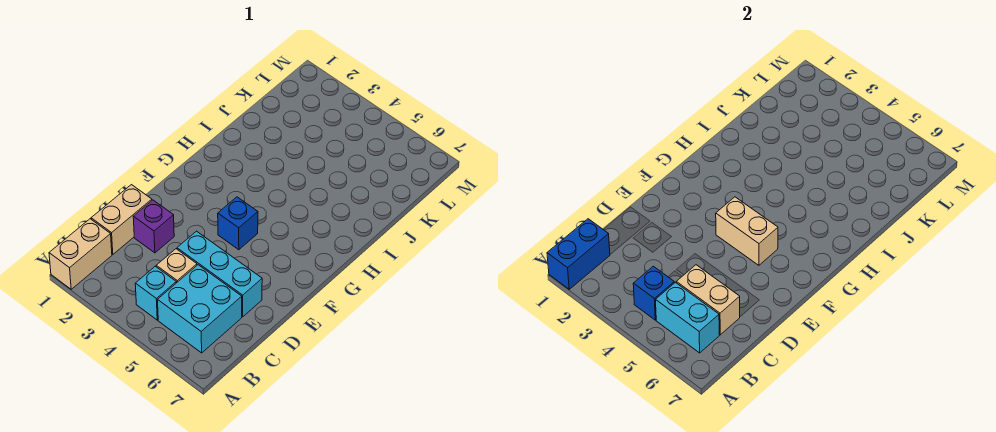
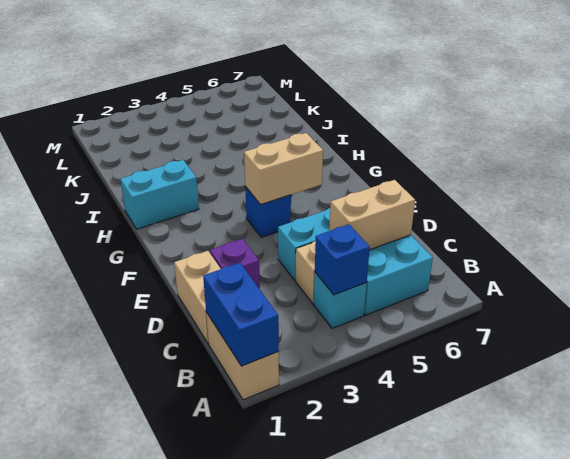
cyan brick B5:B6 level 2 -> cyan brick H1:H2 level 1

